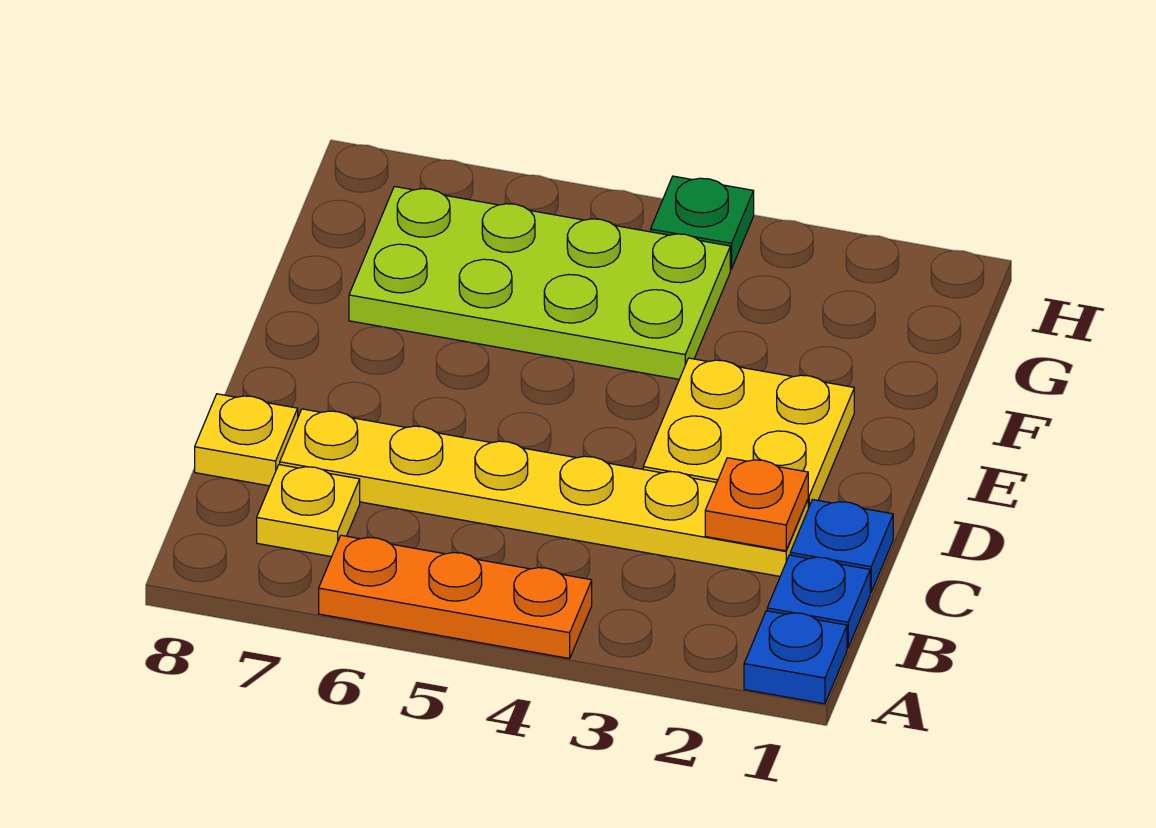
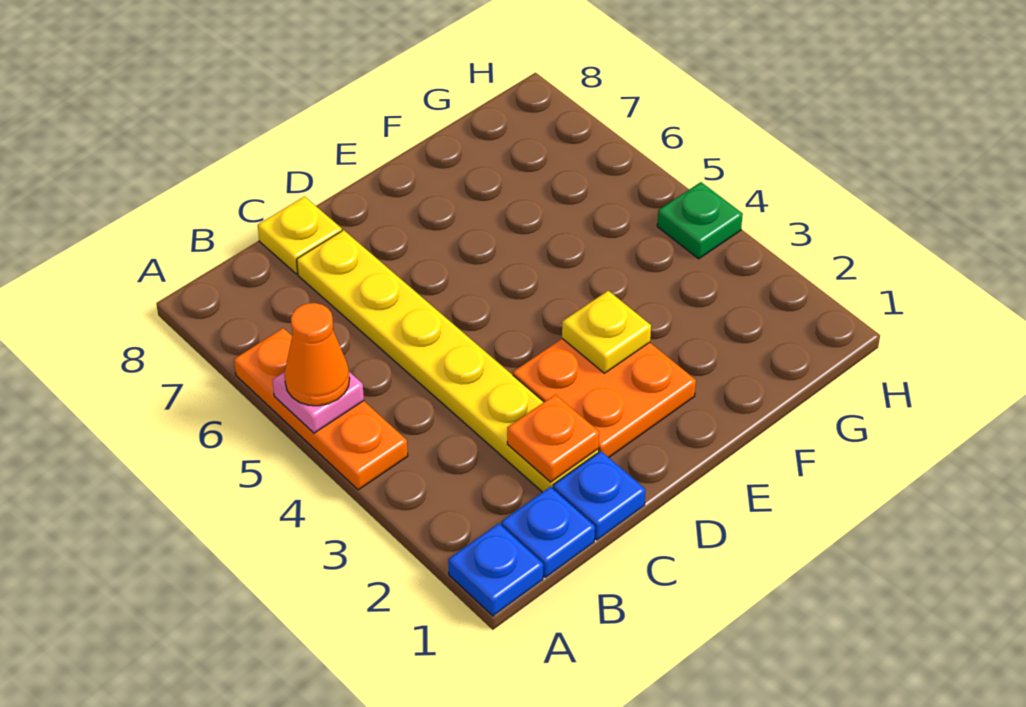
none -> pink plate A5 level 2
none -> orange cone A5 level 3
yellow plate B7 level 1 -> yellow plate E3 level 2
yellow plate D2:E3 level 1 -> orange plate D2:E3 level 1
lime plate F4:G7 level 1 -> none

